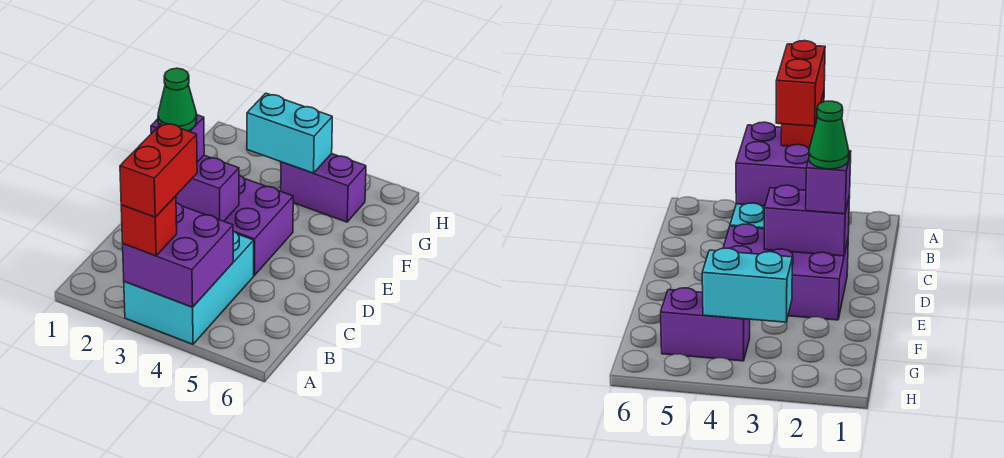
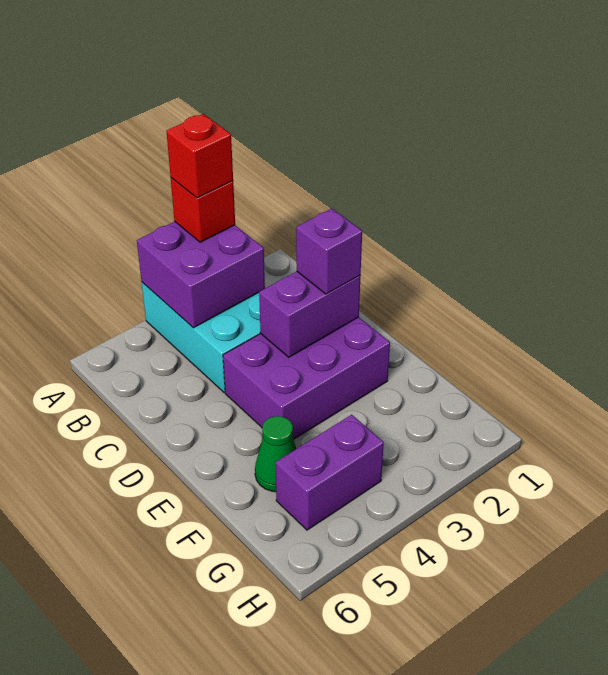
red brick A3:B3 level 4 -> red brick A3 level 4
green cone D2 level 4 -> green cone F5 level 1
cyan brick G3:G4 level 2 -> none

